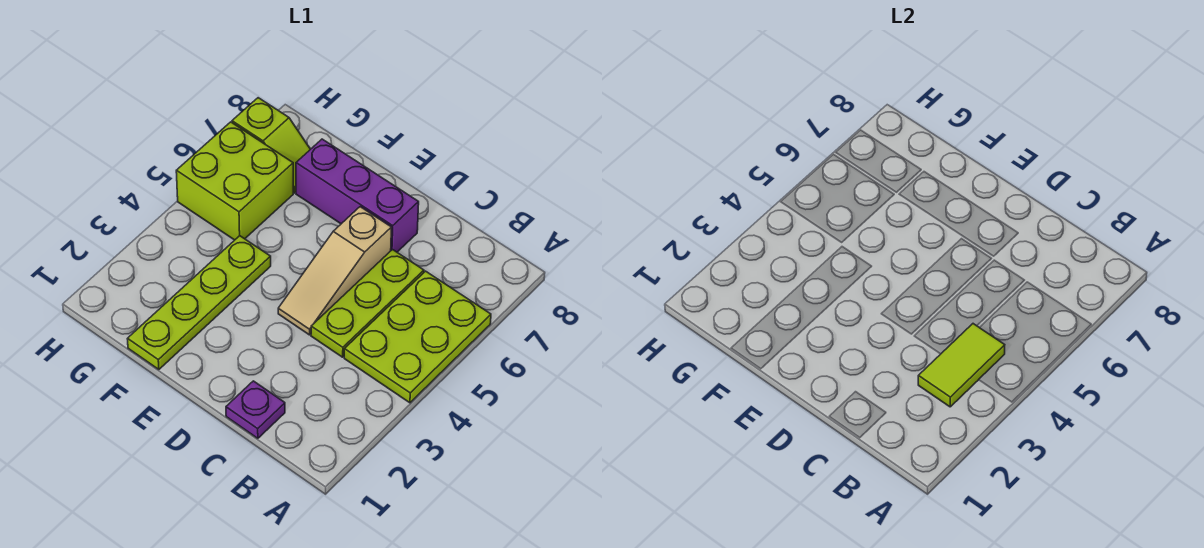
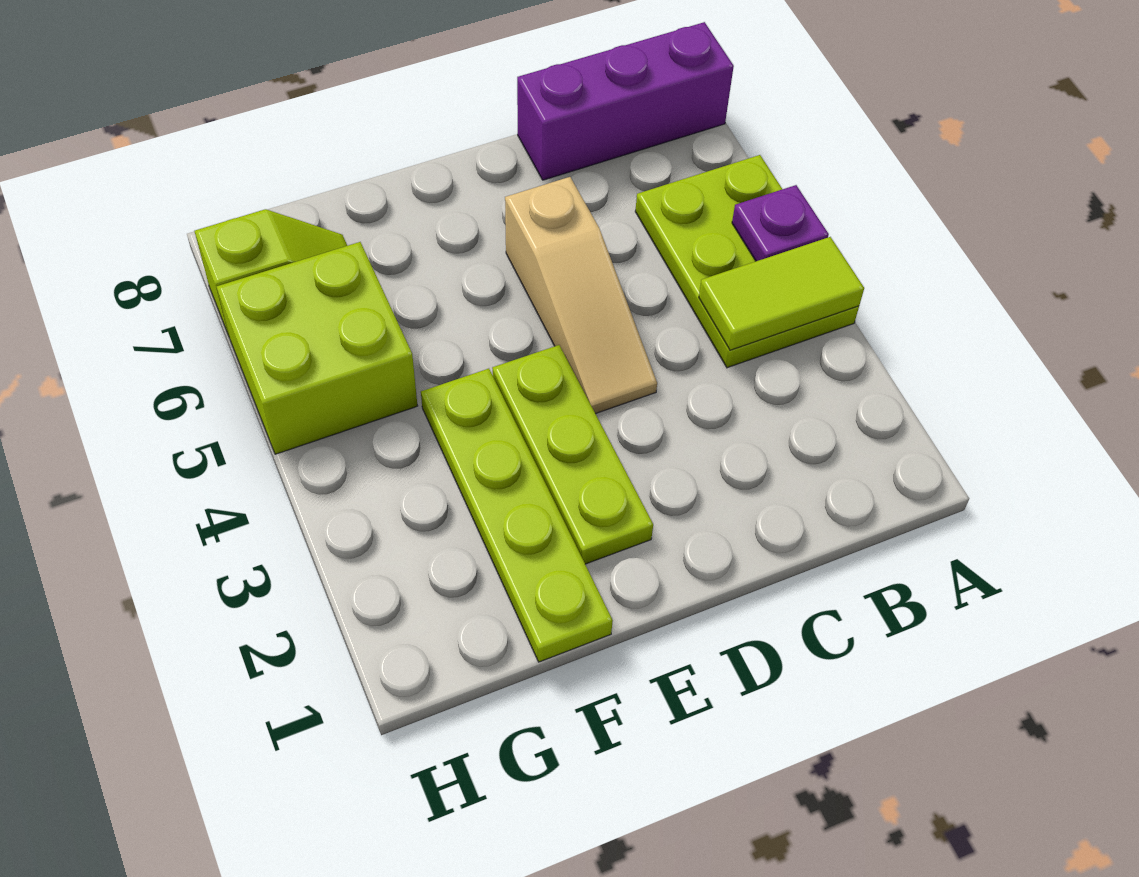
lime tile B3:B4 level 2 -> lime tile A4:B4 level 2
purple plate C1 level 1 -> purple plate A5 level 2
lime plate C4:C6 level 1 -> lime plate E2:E4 level 1
purple brick D7:F7 level 1 -> purple brick A8:C8 level 1

